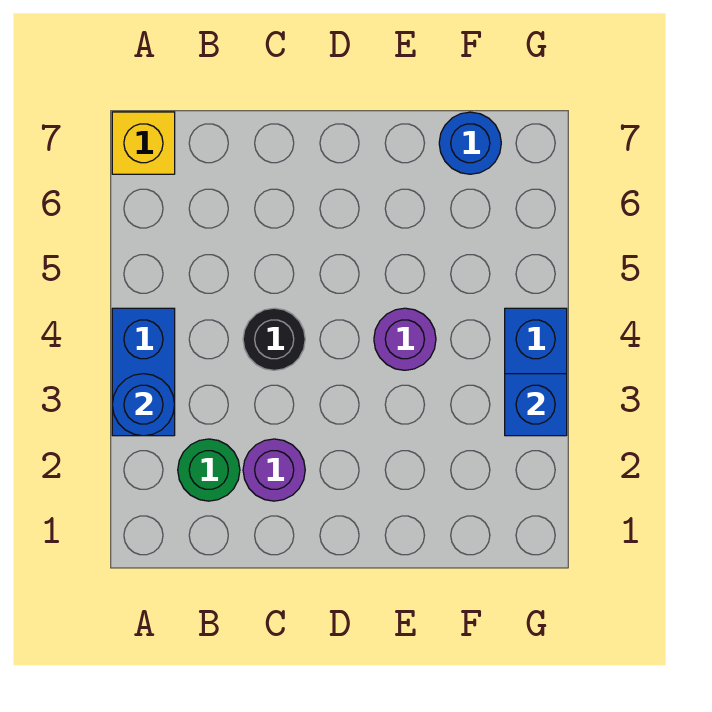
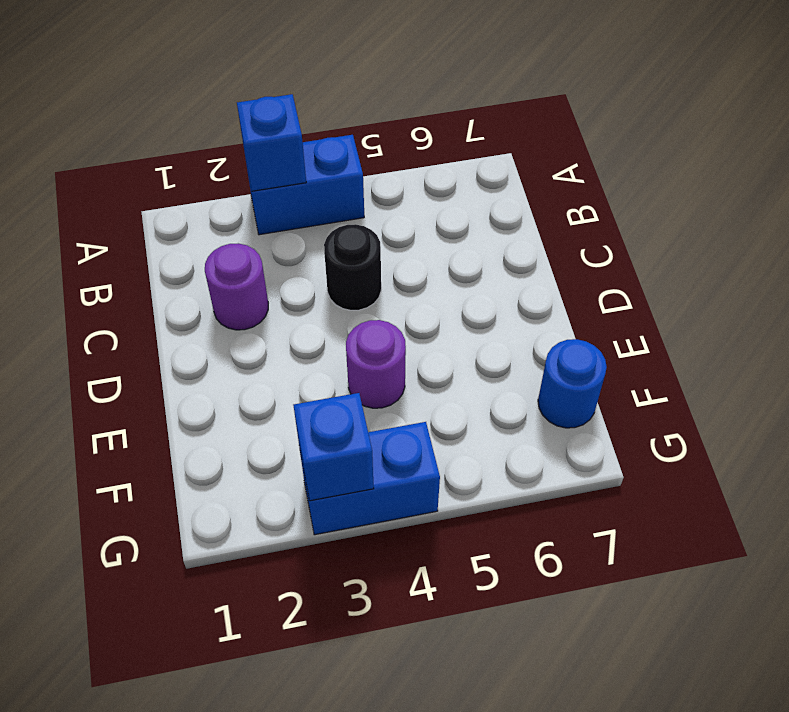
blue round brick A3 level 2 -> blue brick A3 level 2
yellow brick A7 level 1 -> none
green round brick B2 level 1 -> none

